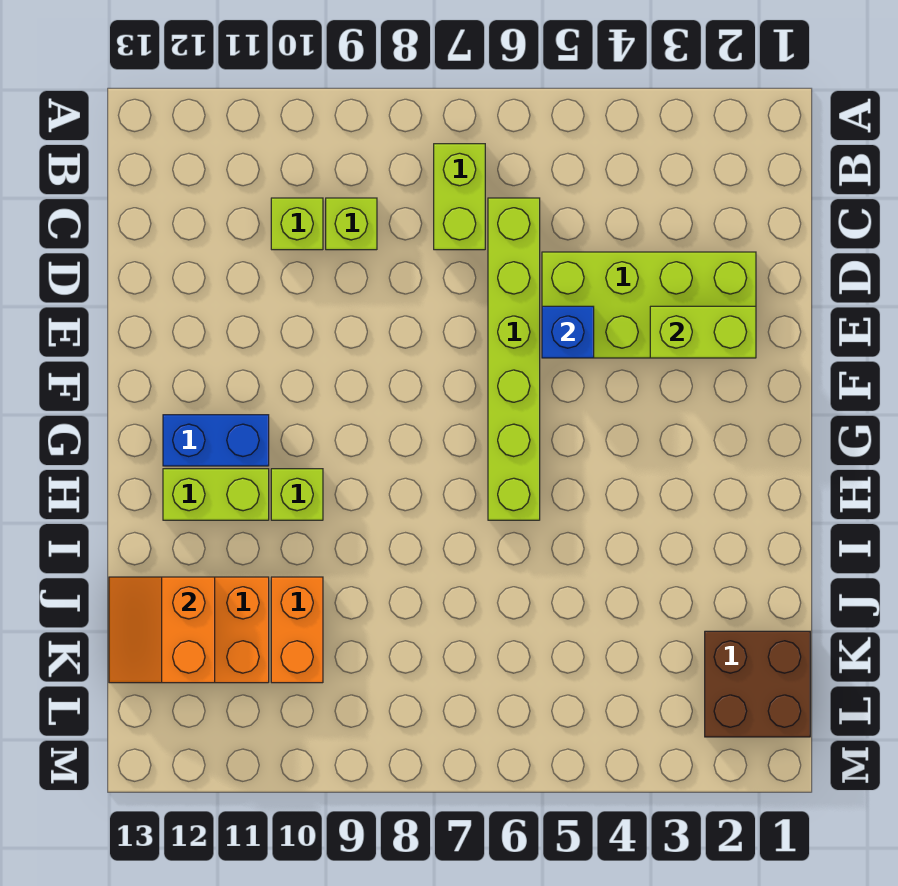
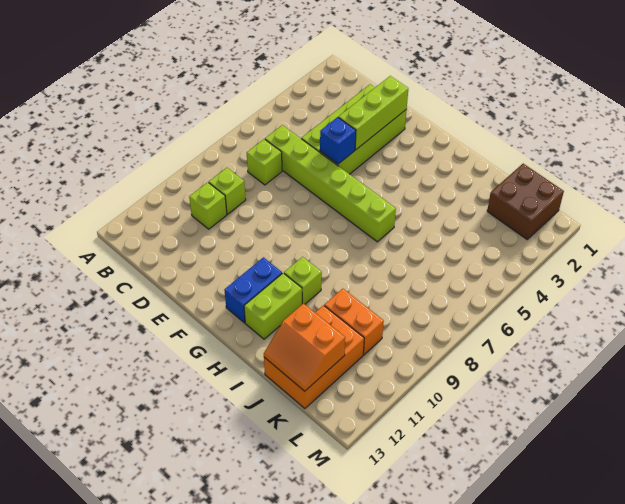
lime brick B7:C7 level 1 -> lime brick C7 level 1
lime brick E2:E3 level 2 -> lime brick E2:E4 level 2

